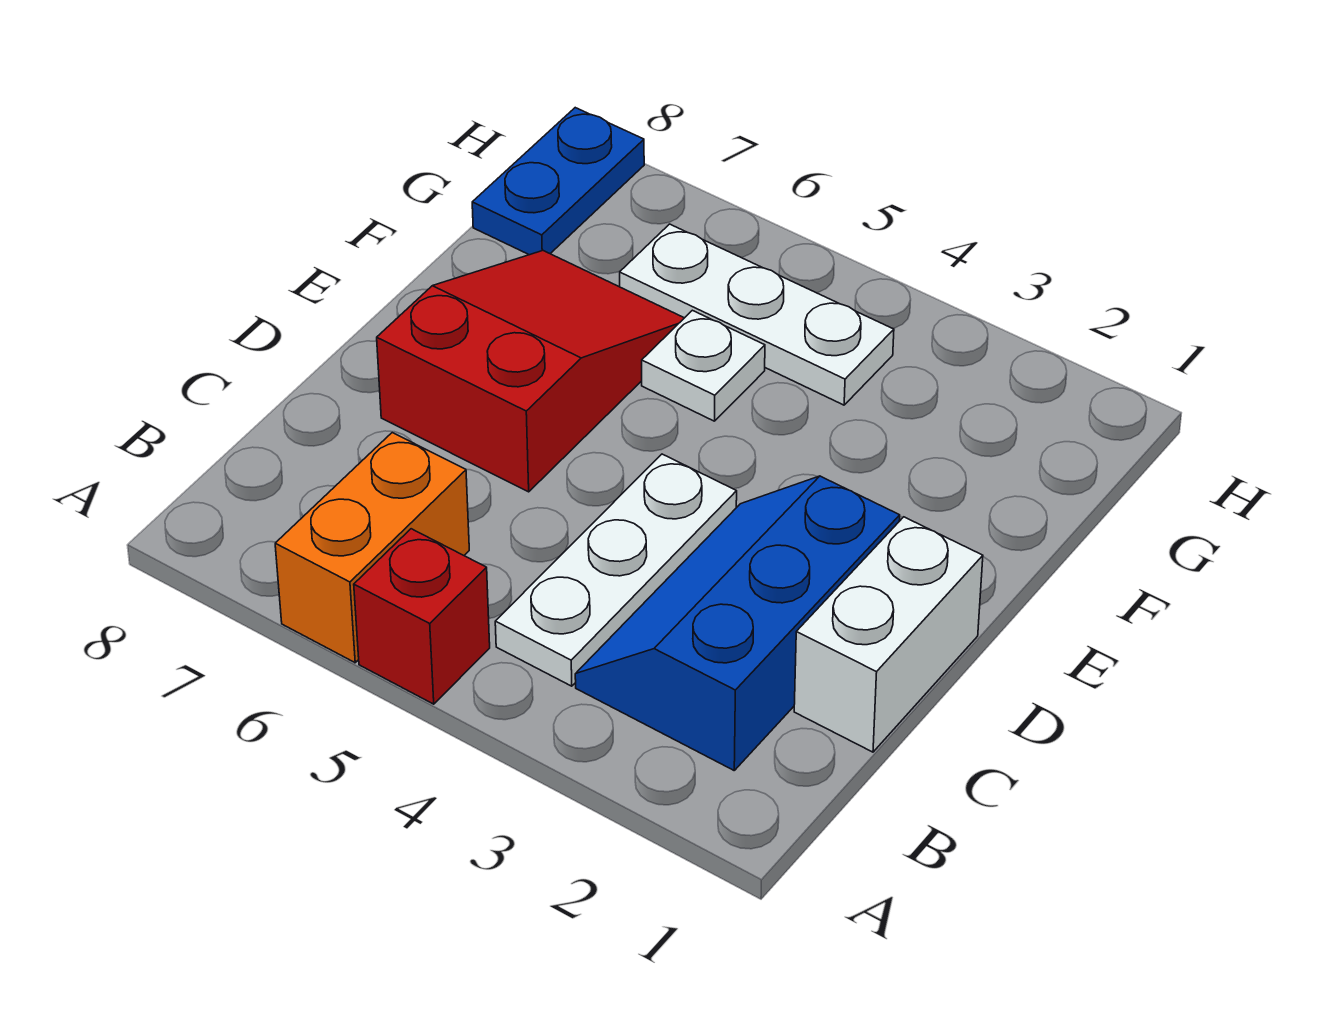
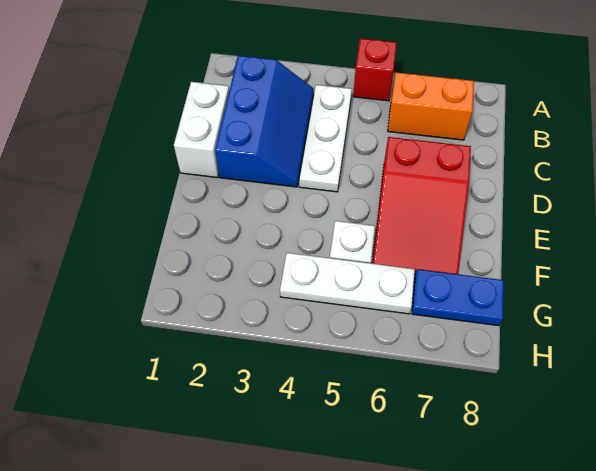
orange brick A6:B6 level 1 -> orange brick B6:B7 level 1
blue plate G8:H8 level 1 -> blue plate G7:G8 level 1

